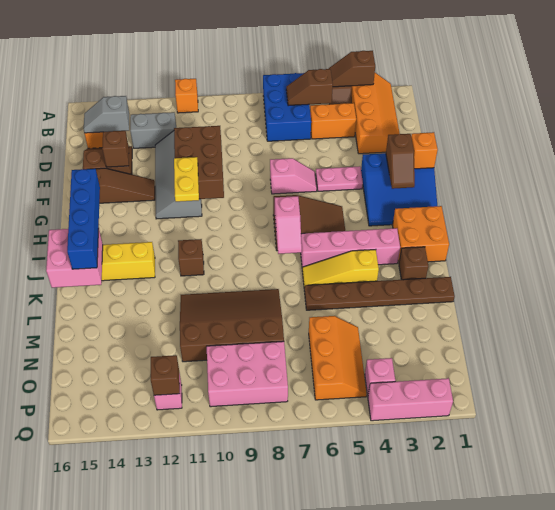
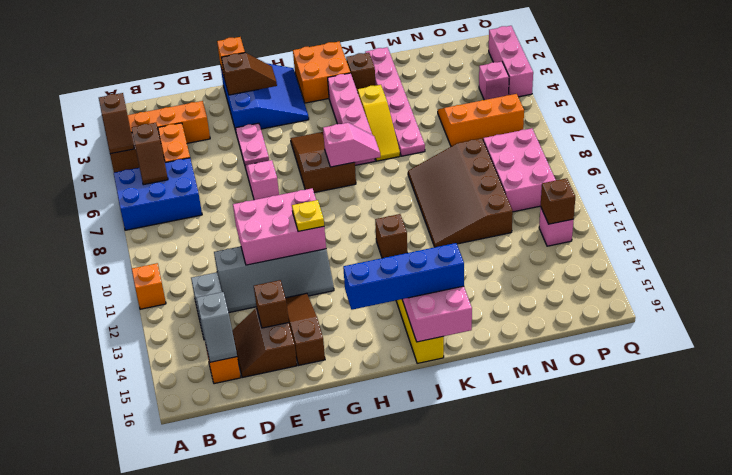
brown brick E10:G11 level 2 -> pink brick E10:G11 level 2
yellow plate G11:H11 level 3 -> yellow plate G11 level 3
brown plate L1:L6 level 1 -> pink plate L1:L6 level 1

